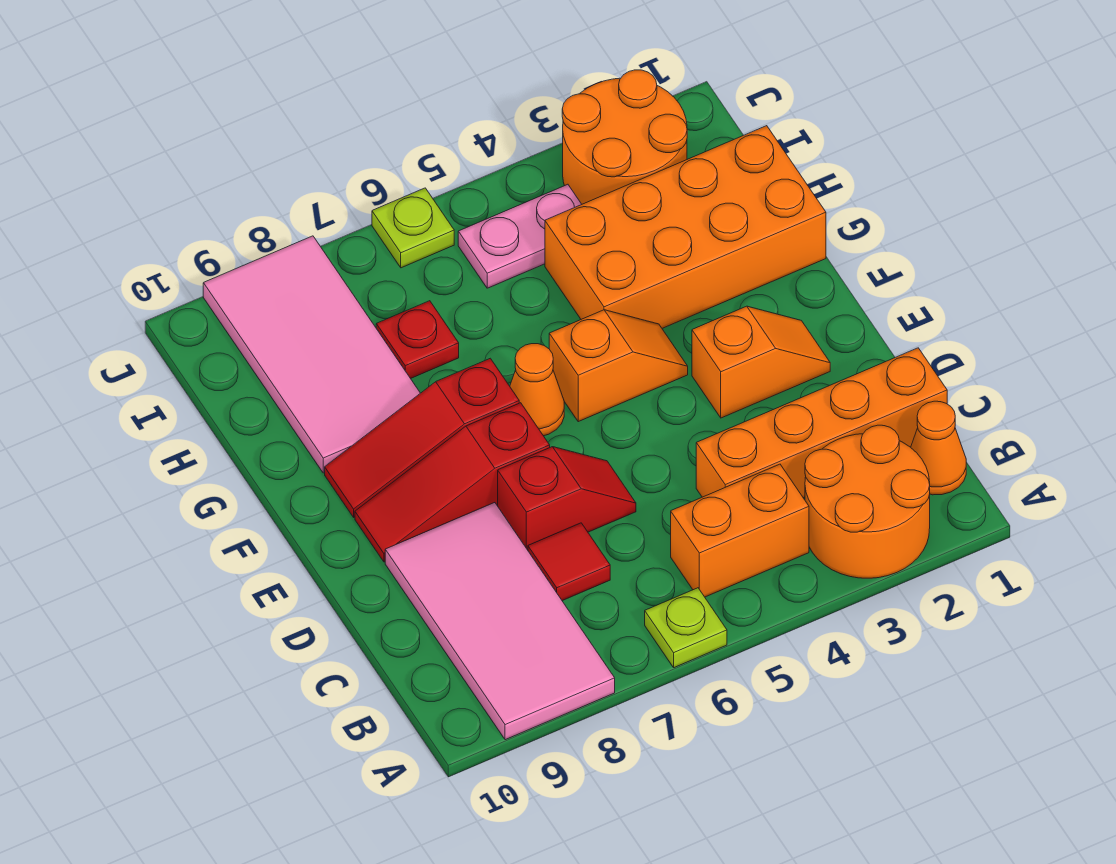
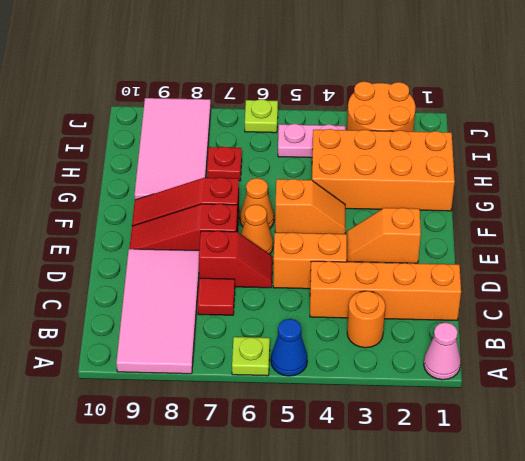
none -> pink cone A1 level 1
orange round brick A2:B3 level 1 -> orange round brick B3 level 1
none -> blue cone A5 level 1
orange cone B1 level 1 -> orange cone E6 level 1
orange brick B4:B5 level 1 -> orange brick D4:D5 level 1
orange slope E2:E3 level 1 top 3 -> orange slope E2:E3 level 1 top 2

